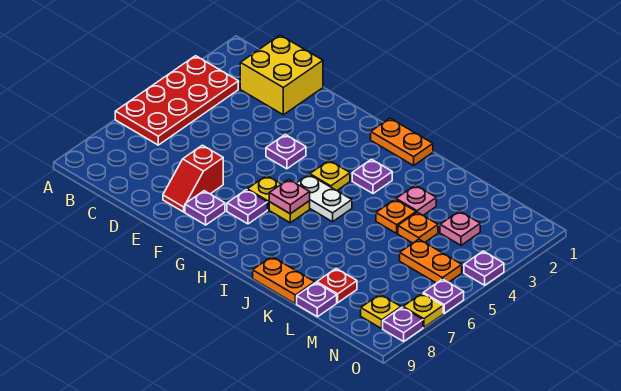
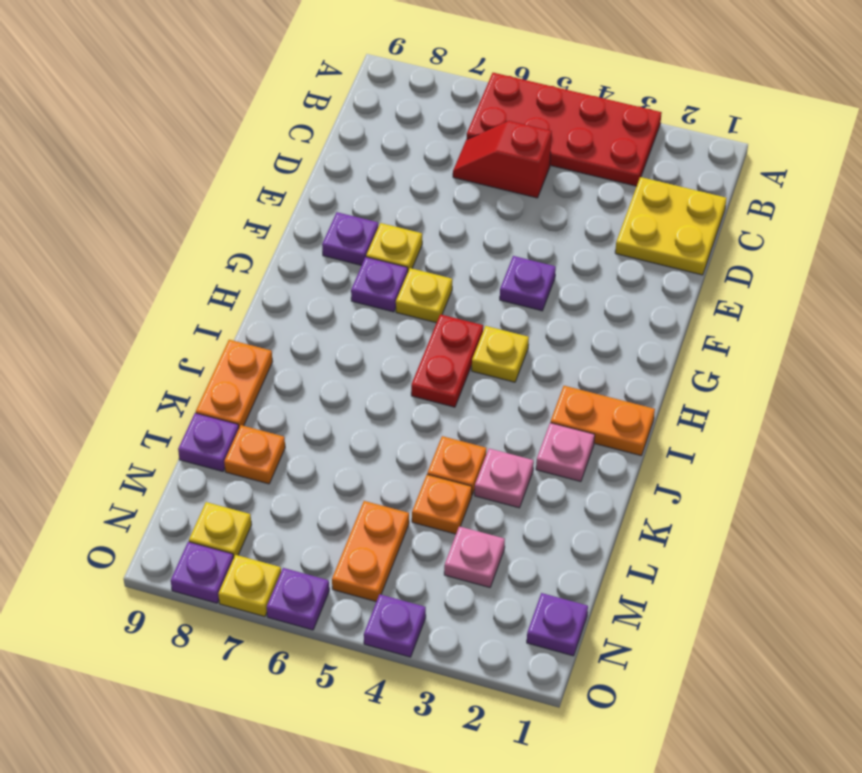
yellow brick C1:D2 level 1 -> yellow plate C1:D2 level 1
red slope E7:E8 level 1 top 7 -> red slope C5:C6 level 1 top 5
orange plate H1:I1 level 1 -> orange plate I1:I2 level 1
white plate H5:I5 level 1 -> red plate H5:I5 level 1
yellow plate H6 level 1 -> yellow plate F7 level 1
pink plate H6 level 2 -> pink plate J2 level 1
purple plate I3 level 1 -> purple plate N1 level 1
red plate L8 level 1 -> orange plate L8 level 1

